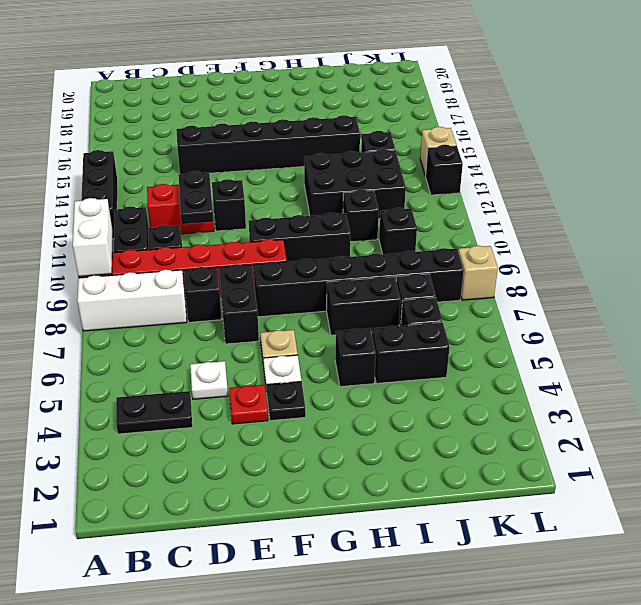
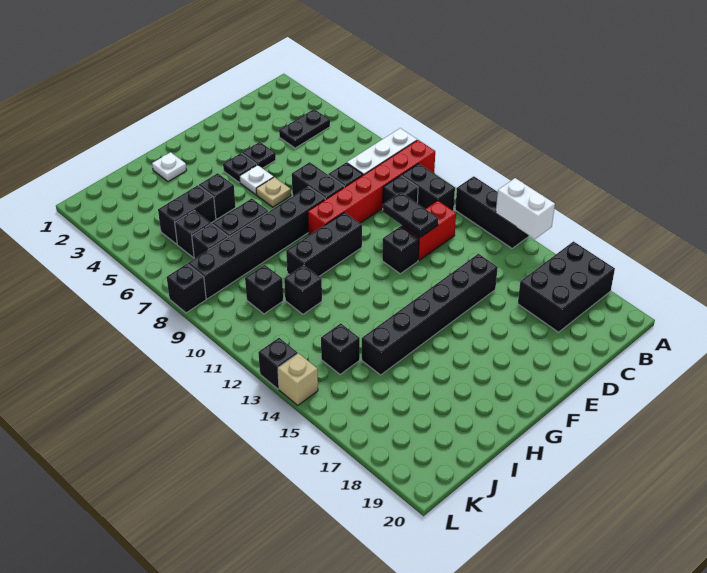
white brick A9:A10 level 2 -> white brick A14:A15 level 2
white plate D5 level 1 -> white plate H2 level 1
red plate E4 level 1 -> black plate E4 level 1
black brick H12:J13 level 1 -> black brick A17:C18 level 1
tan brick L8 level 1 -> black brick L8 level 1

